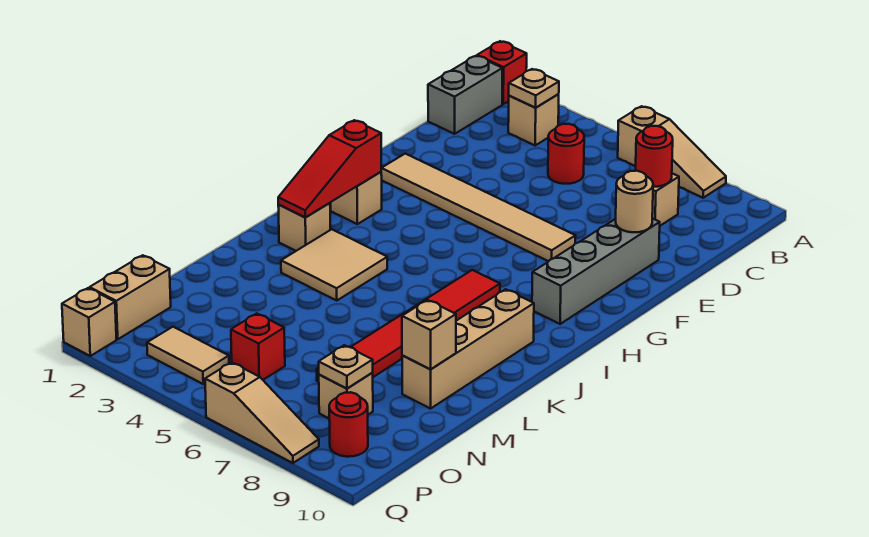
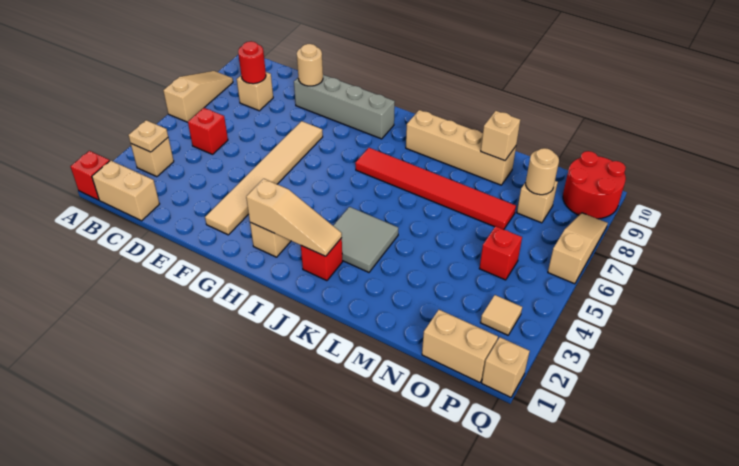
grey brick B1:C1 level 1 -> tan brick B1:C1 level 1
red round brick C5 level 1 -> red brick C5 level 1
red slope H2:J2 level 2 top H -> tan slope H2:J2 level 2 top H
tan brick J2 level 1 -> red brick J2 level 1
tan tile J3:K4 level 1 -> grey tile J3:K4 level 1
tan plate O8 level 2 -> tan round brick O8 level 2
tan tile P3:P4 level 1 -> tan tile P3 level 1
red round brick P9 level 1 -> red round brick P9:Q10 level 1

